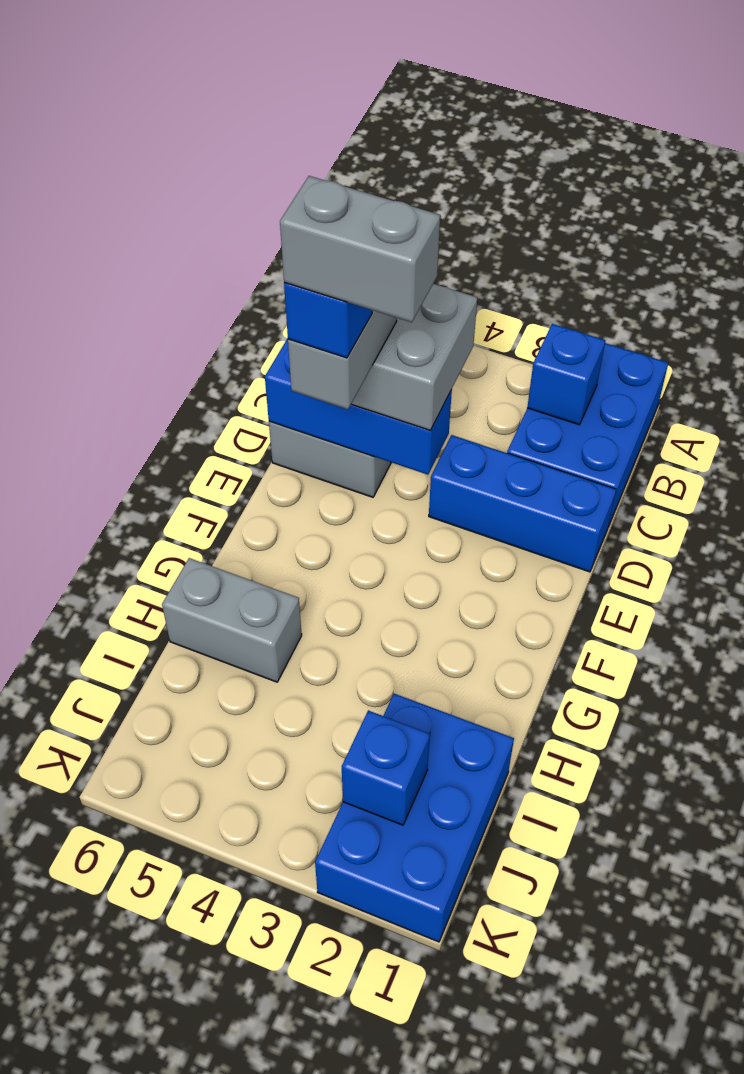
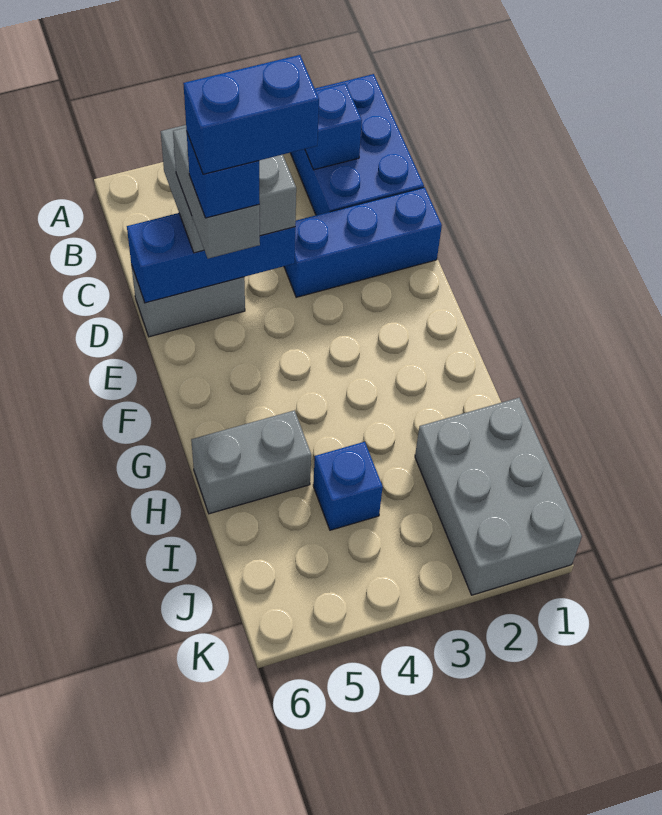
grey brick E4:E5 level 6 -> blue brick E4:E5 level 6
blue brick I1:K2 level 1 -> grey brick I1:K2 level 1
blue brick J2 level 2 -> blue brick I4 level 1

